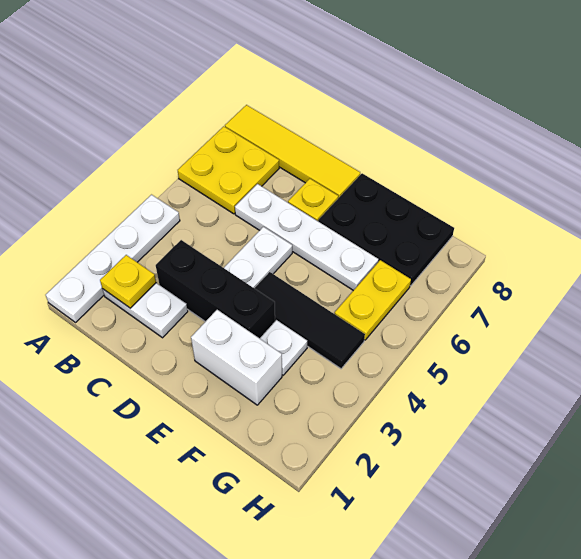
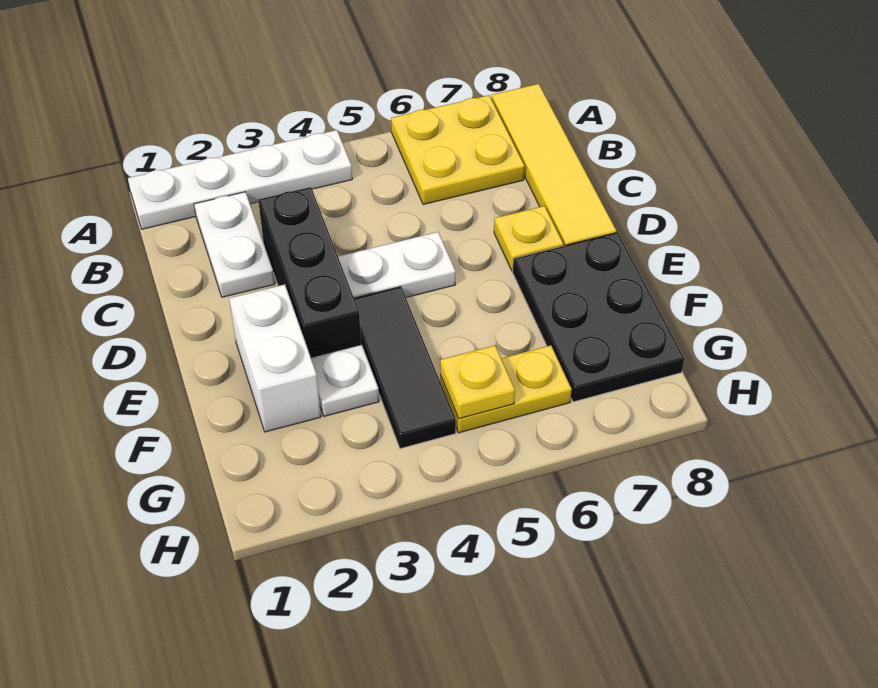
yellow plate B2 level 2 -> yellow plate G5 level 2
white plate C6:F6 level 1 -> none

